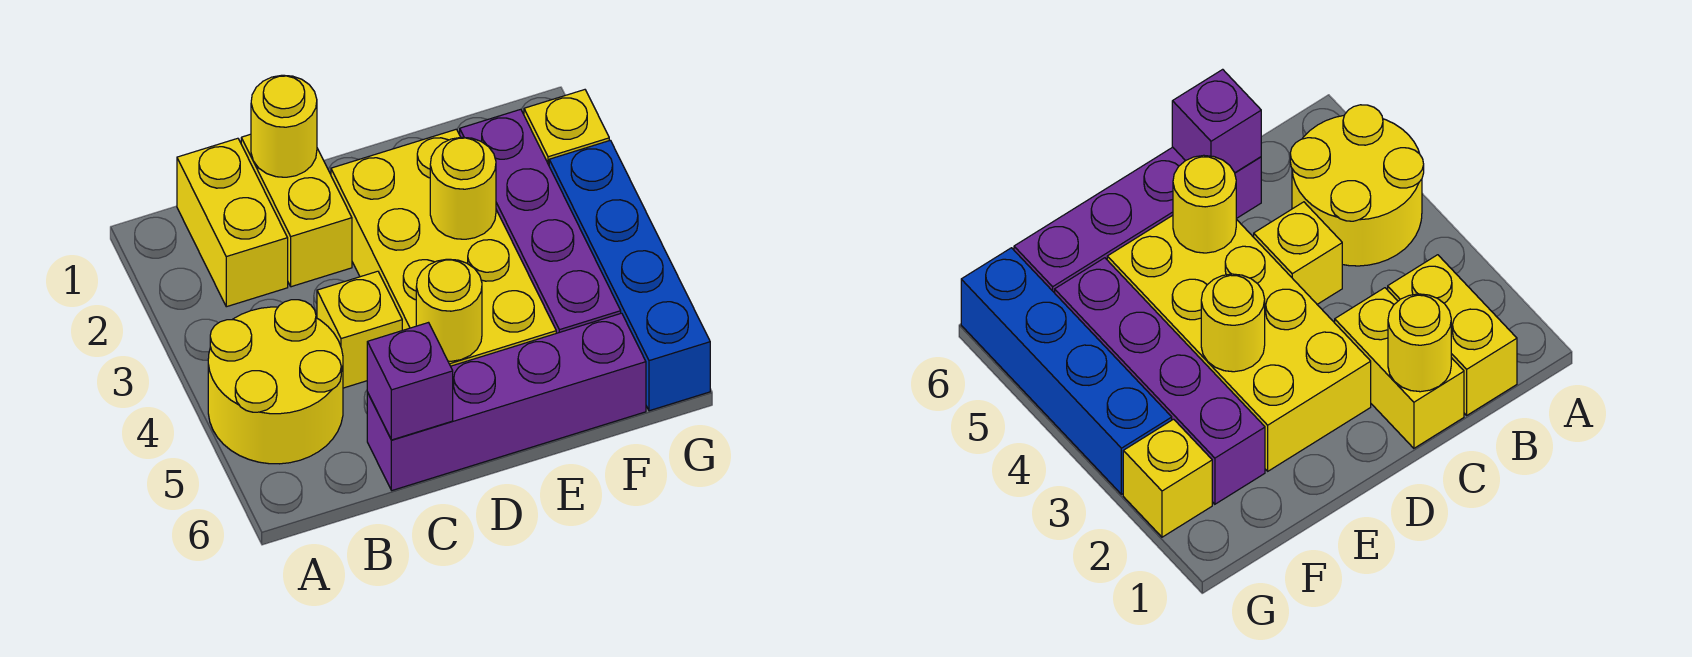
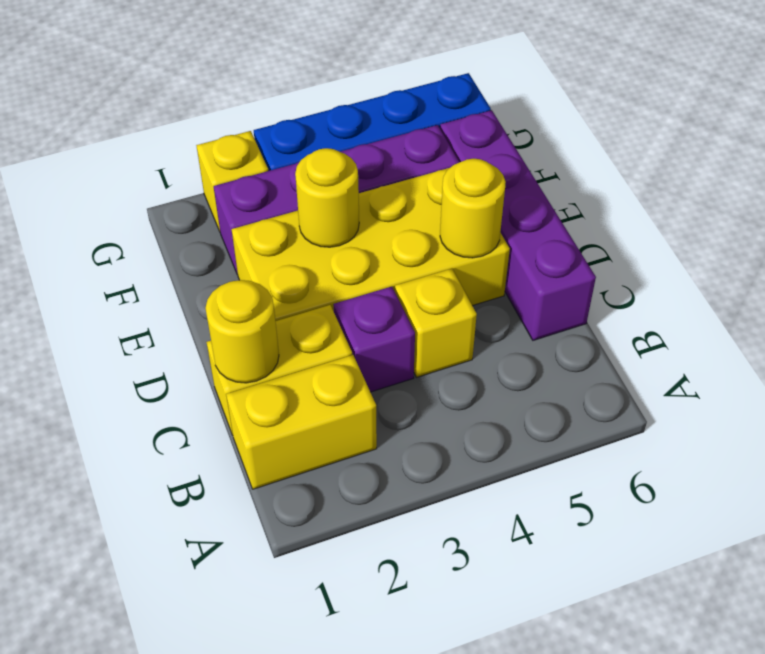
yellow round brick A4:B5 level 1 -> none
purple brick C6 level 2 -> purple brick C3 level 1

